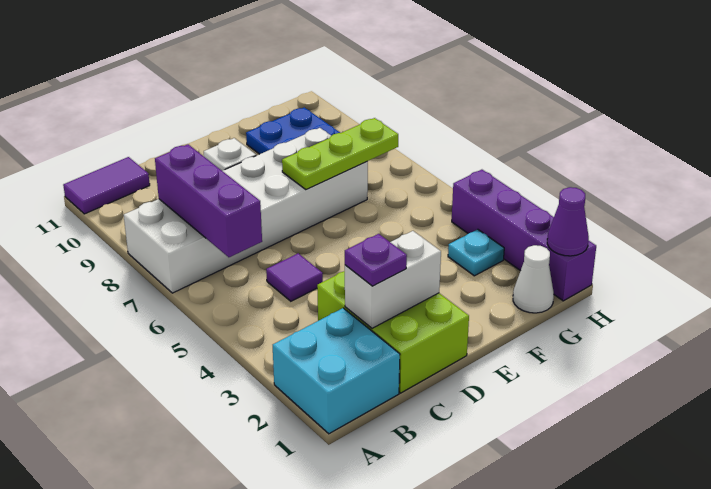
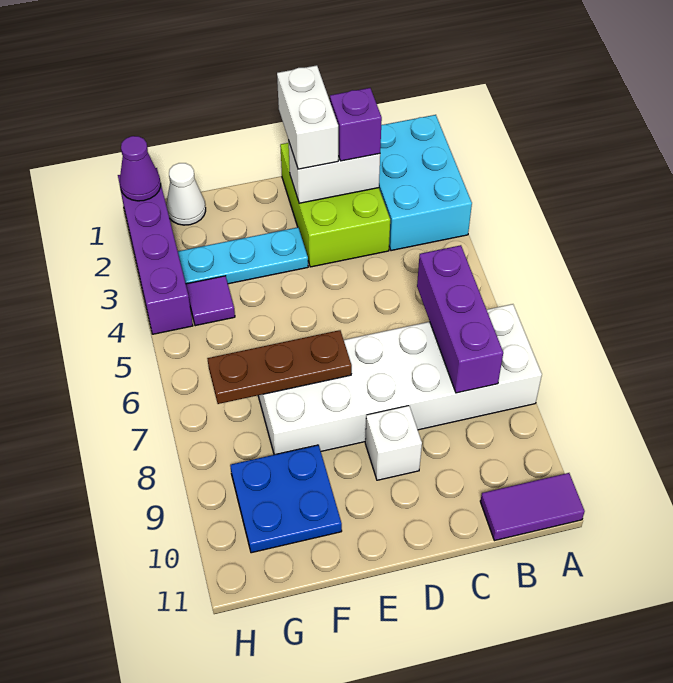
cyan brick A1:B2 level 1 -> cyan brick A1:B3 level 1
purple plate C2 level 3 -> purple brick C2 level 3
purple tile C5 level 1 -> purple tile G4 level 1
none -> white brick D1:D2 level 3
lime plate E7:G7 level 2 -> brown plate E7:G7 level 2
cyan plate G3 level 1 -> cyan plate E3:G3 level 1

